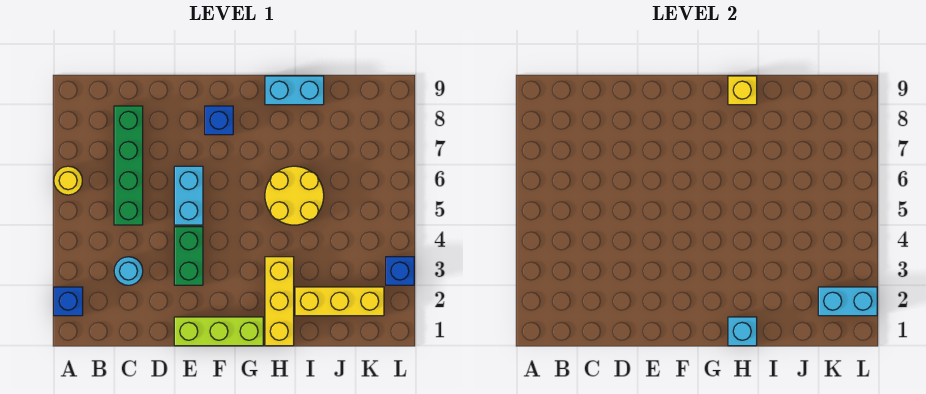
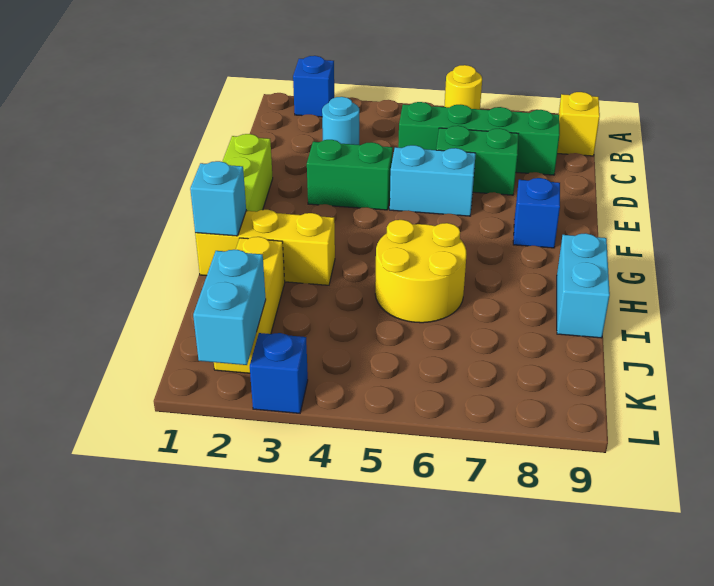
none -> green brick D6:D7 level 1
yellow brick H9 level 2 -> yellow brick B9 level 1

